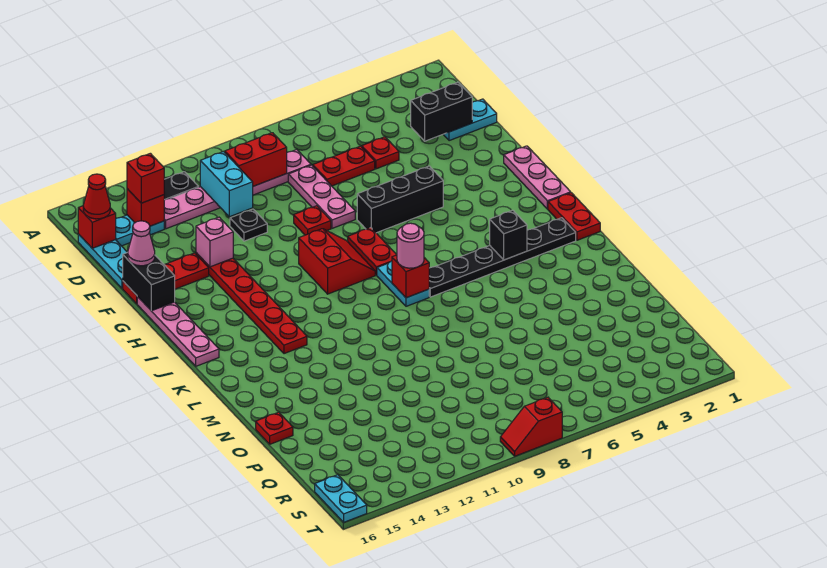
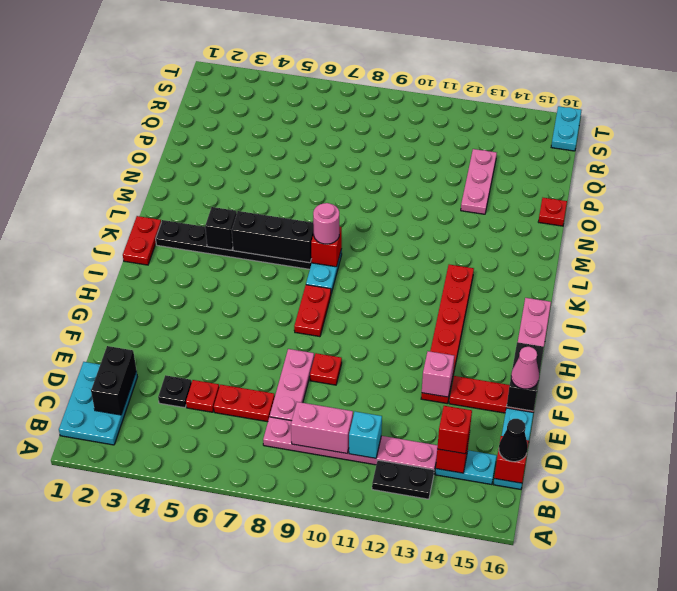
red brick C9:C10 level 2 -> pink brick C9:C10 level 2
cyan brick C11:D11 level 2 -> cyan brick C11 level 2
red cone C16 level 3 -> black cone C16 level 3
cyan plate D1:D2 level 1 -> cyan plate B1:D2 level 1
black brick D2:D3 level 2 -> black brick C2:D2 level 2
black plate E11 level 1 -> black plate D4 level 1
pink plate G1:I1 level 1 -> pink plate O13:Q13 level 1
black brick G5:G7 level 1 -> black brick K5:K7 level 2
red slope H9:I10 level 1 top 10 -> none
red slope T8:T9 level 1 top 8 -> none

